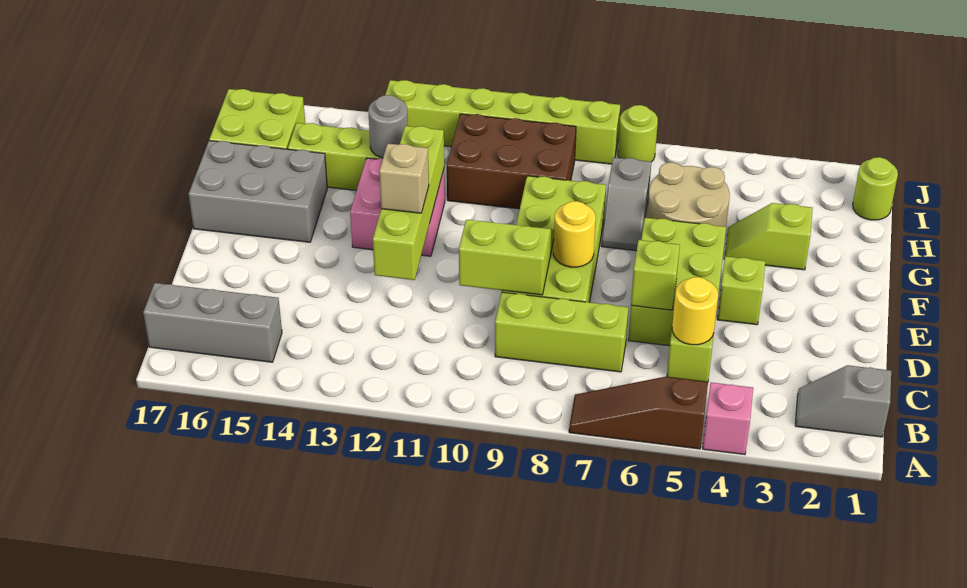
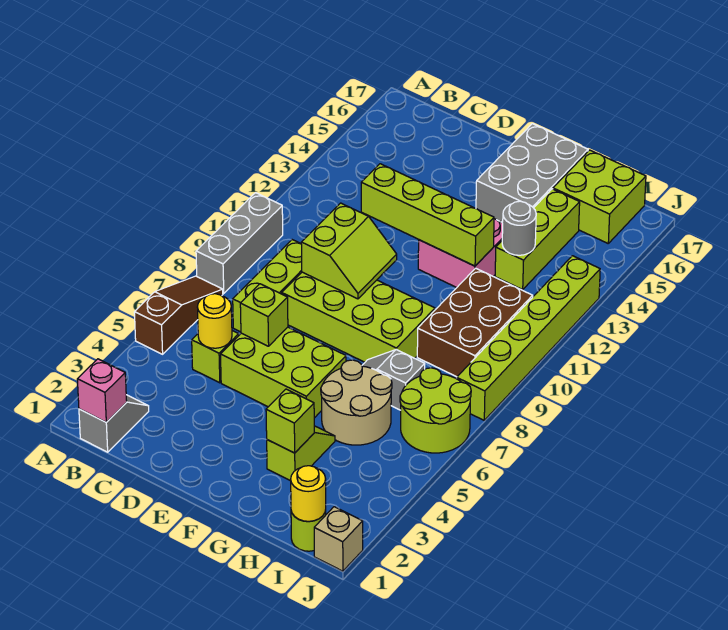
pink brick A4 level 1 -> pink brick B1 level 2
grey brick B15:B17 level 1 -> grey brick A8:A10 level 1
lime brick E4 level 1 -> lime brick G3 level 2
yellow round brick E8 level 2 -> yellow round brick I1 level 2
tan brick E12 level 3 -> tan brick J1 level 1
lime round brick J7 level 1 -> lime round brick I6:J7 level 1

